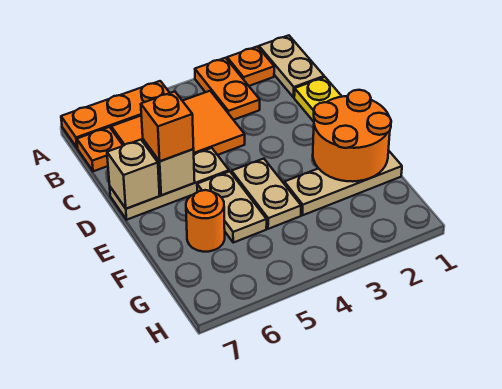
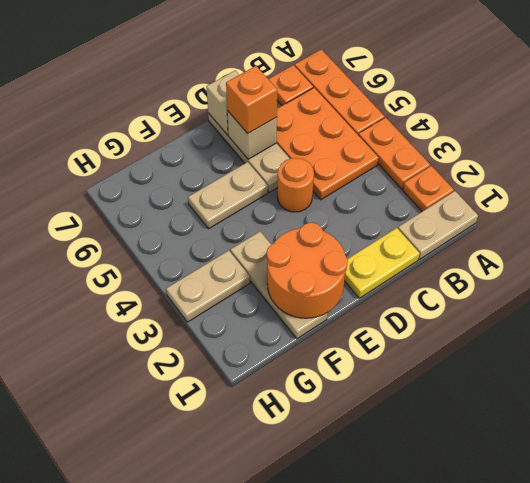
orange plate A3:B3 level 1 -> orange plate A3:A4 level 1
orange tile B4:C6 level 1 -> orange plate B4:C6 level 1
tan plate E4:F4 level 1 -> tan plate G3:H3 level 1
orange round brick F6 level 1 -> orange round brick D4 level 1

